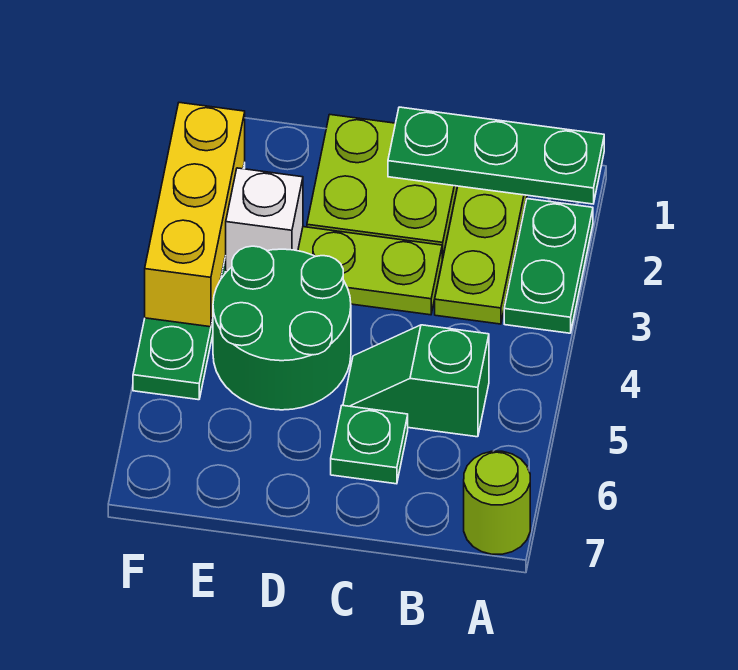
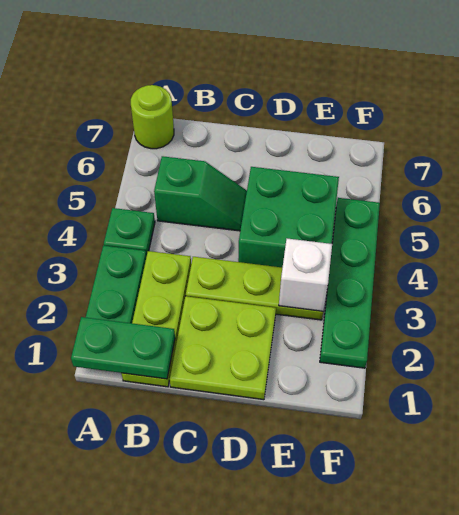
green plate A1:C1 level 2 -> green plate A1:B1 level 2
green plate C6 level 1 -> green plate A4 level 1
green round brick D4:E5 level 1 -> green brick D4:E5 level 1
yellow brick F2:F4 level 2 -> none

